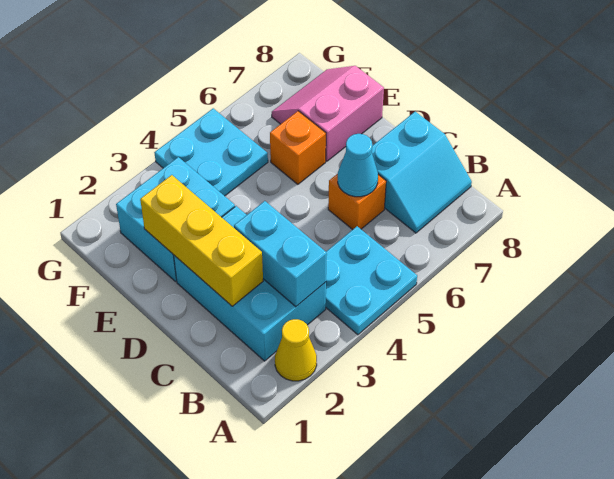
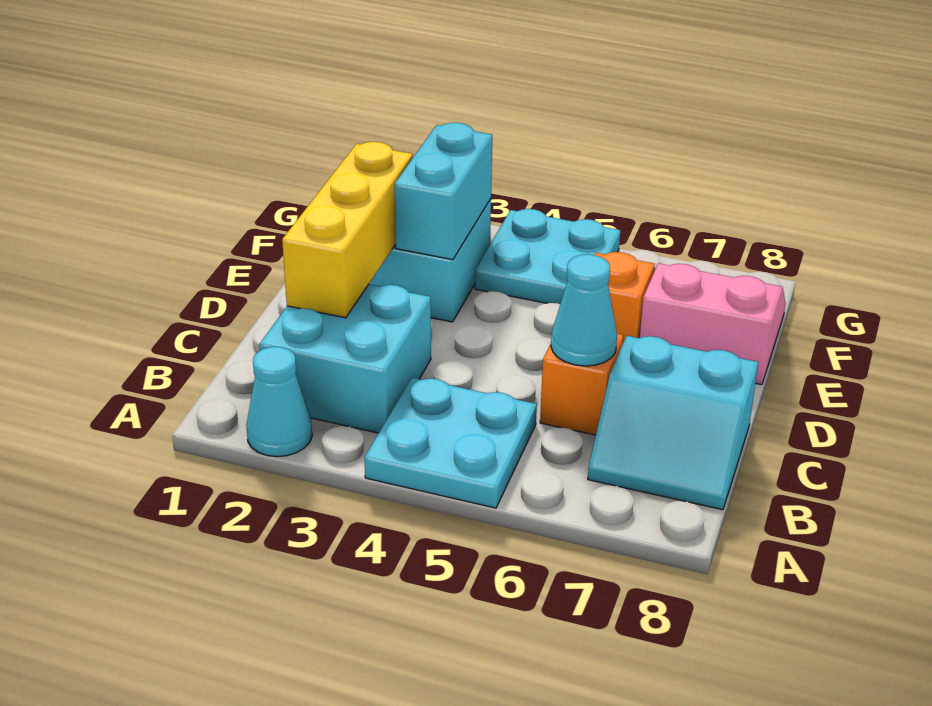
yellow cone A2 level 1 -> cyan cone A2 level 1
cyan brick B2:D3 level 1 -> cyan brick B2:C3 level 1
cyan brick B3:C3 level 2 -> cyan brick E3:F3 level 2

